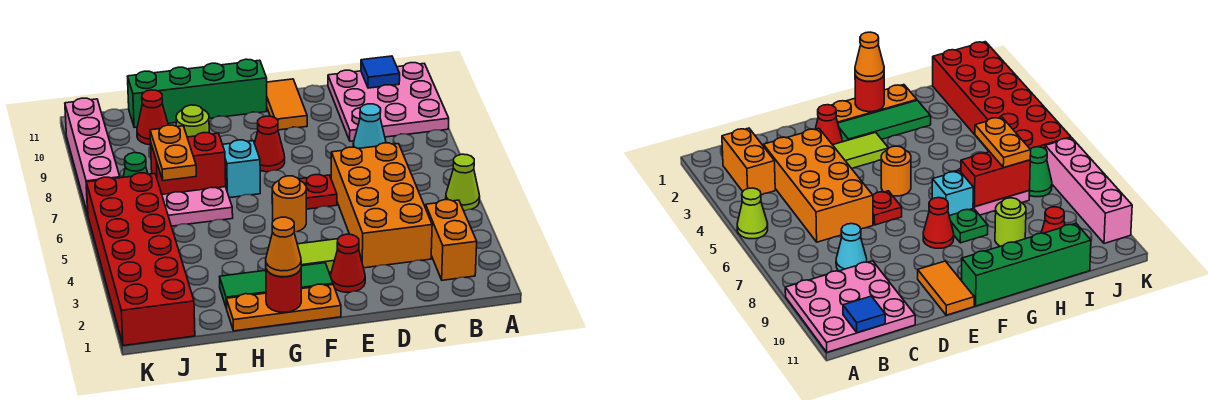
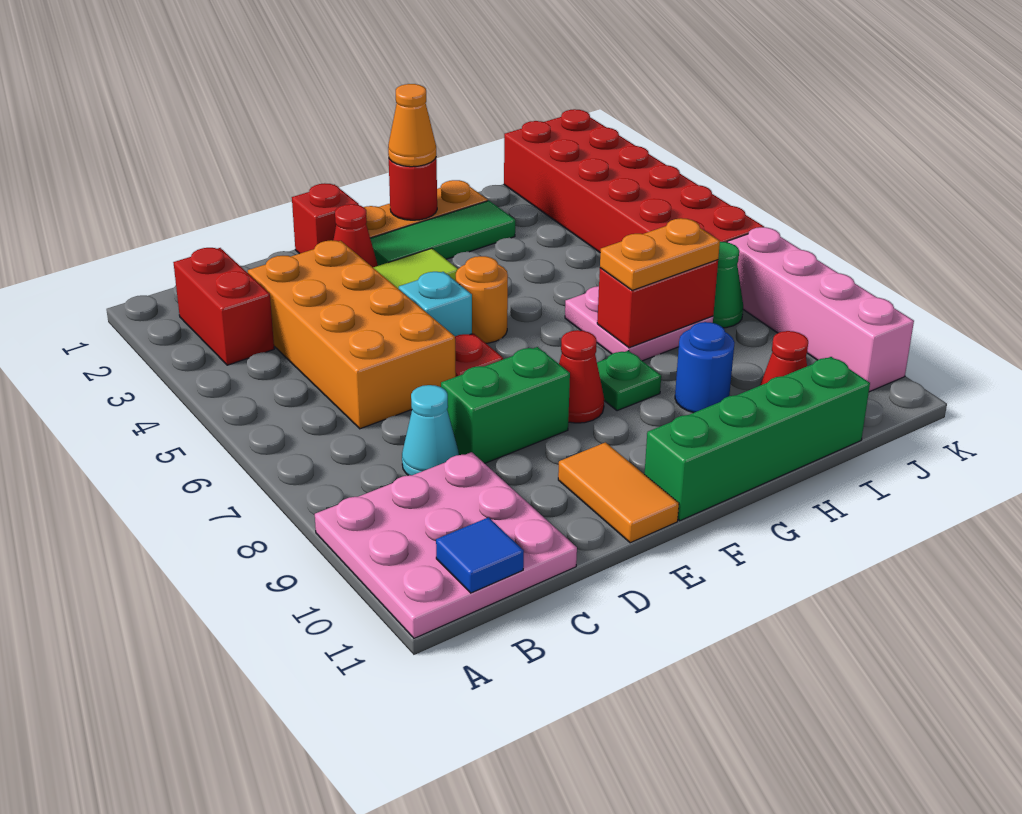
lime cone A5 level 1 -> none
orange brick B2:B3 level 1 -> red brick B2:B3 level 1
none -> green brick D8:E8 level 1
none -> red brick E1 level 1
cyan brick G7 level 1 -> cyan brick E5 level 1
lime round brick H9 level 1 -> blue round brick H9 level 1
orange plate I6:I7 level 3 -> orange plate H7:I7 level 3

